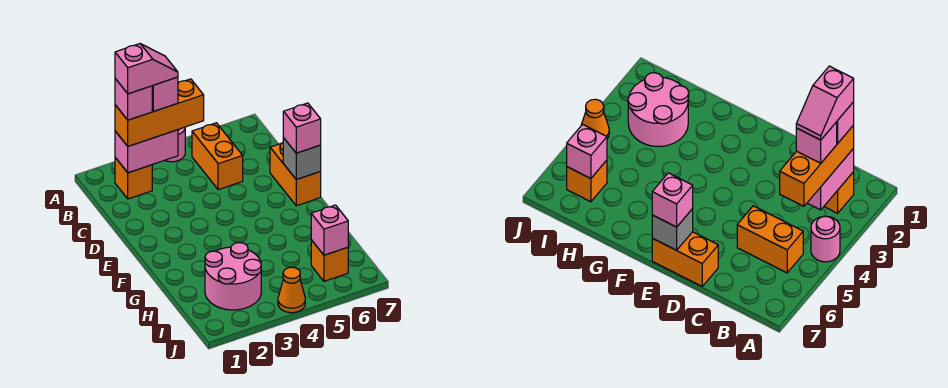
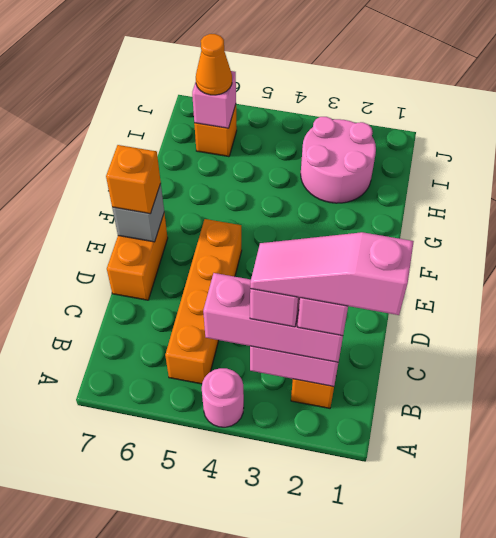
orange brick B2:B4 level 3 -> pink brick B2:B4 level 3
pink slope B2:B3 level 5 top 2 -> pink slope B1:B3 level 5 top 1
orange brick B5:C5 level 1 -> orange brick B5:E5 level 1
pink brick E7 level 3 -> orange brick E7 level 3
orange cone J4 level 1 -> orange cone I6 level 3

